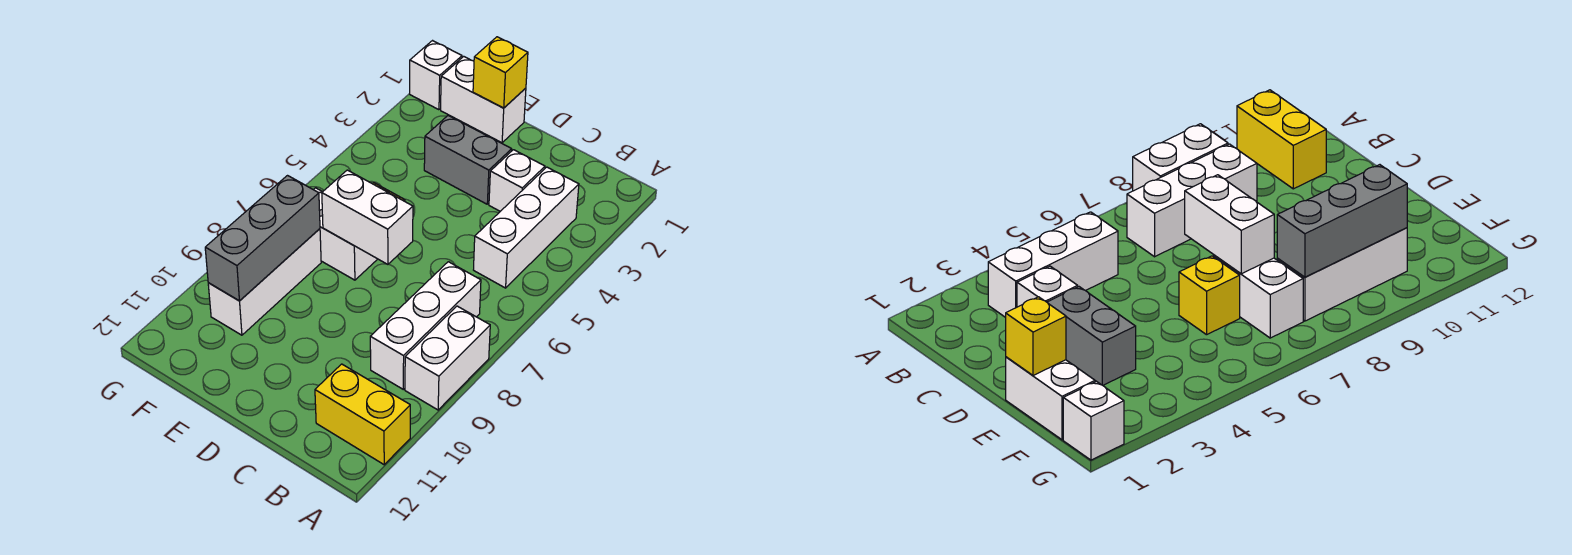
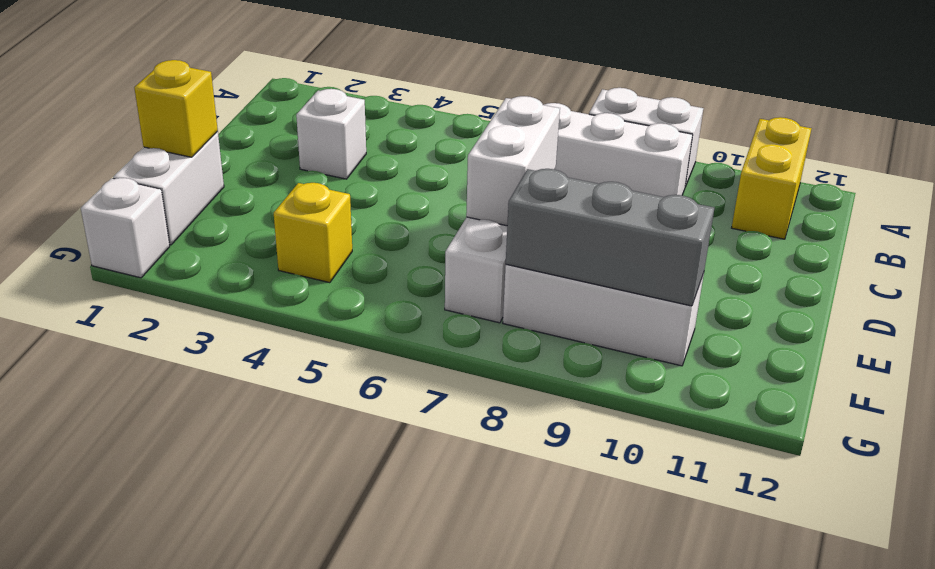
white brick B3:B5 level 1 -> none
grey brick D3:E3 level 1 -> none
yellow brick E6 level 1 -> yellow brick F4 level 1

